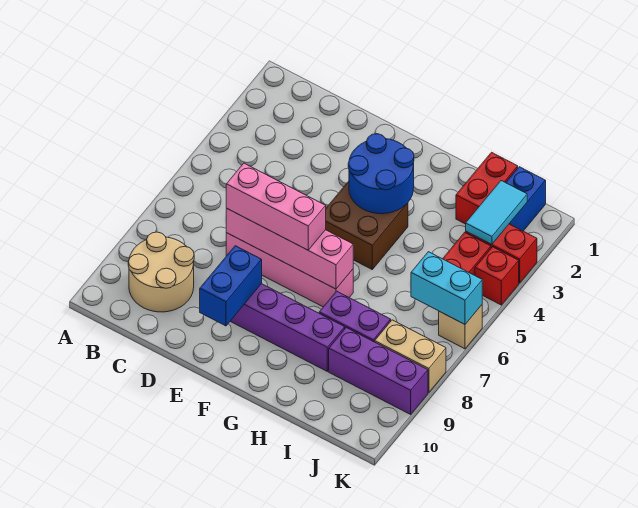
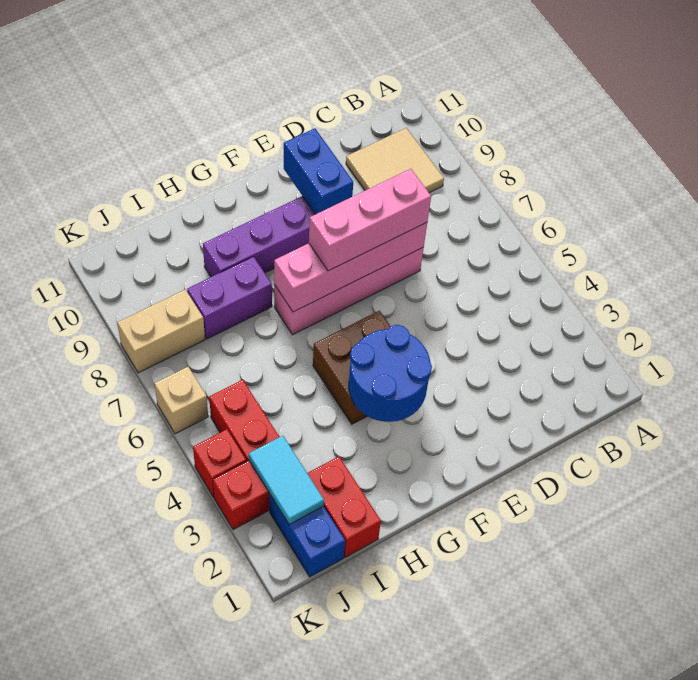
tan round brick B9:C10 level 1 -> tan tile B9:C10 level 1
purple brick I9:K9 level 1 -> none
cyan brick J6:K6 level 2 -> none

